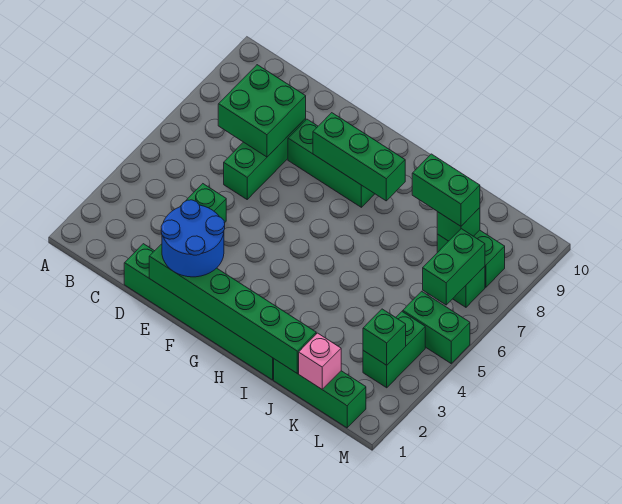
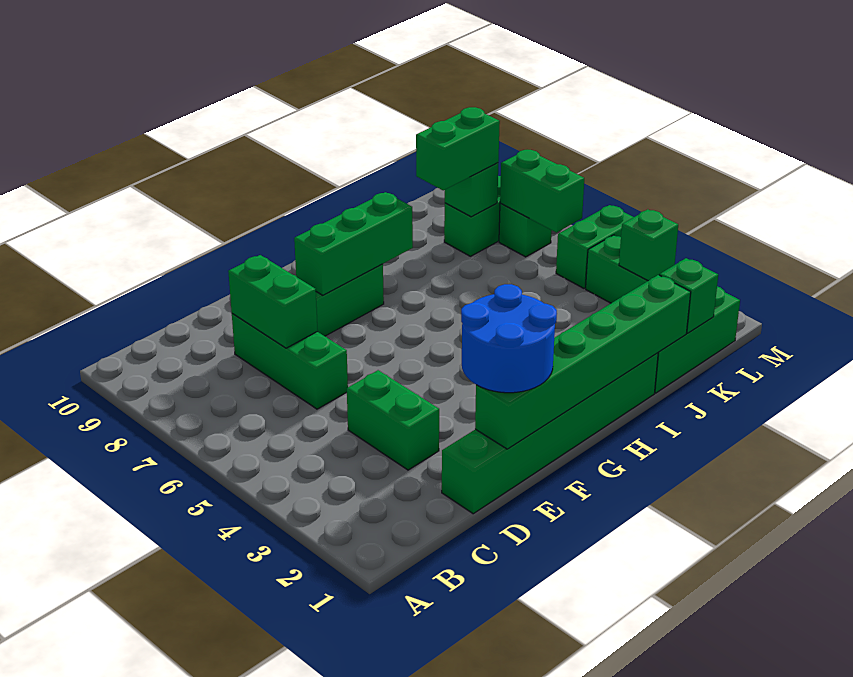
green brick C7:D8 level 2 -> green brick D7:D8 level 2
pink brick K1 level 2 -> green brick K1 level 2

